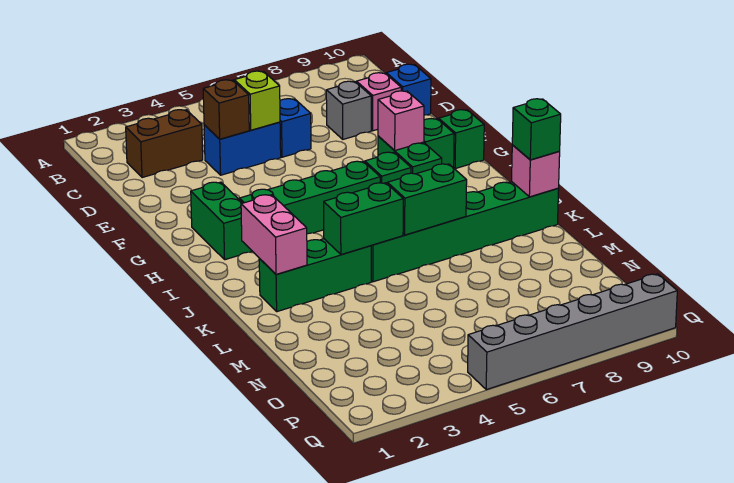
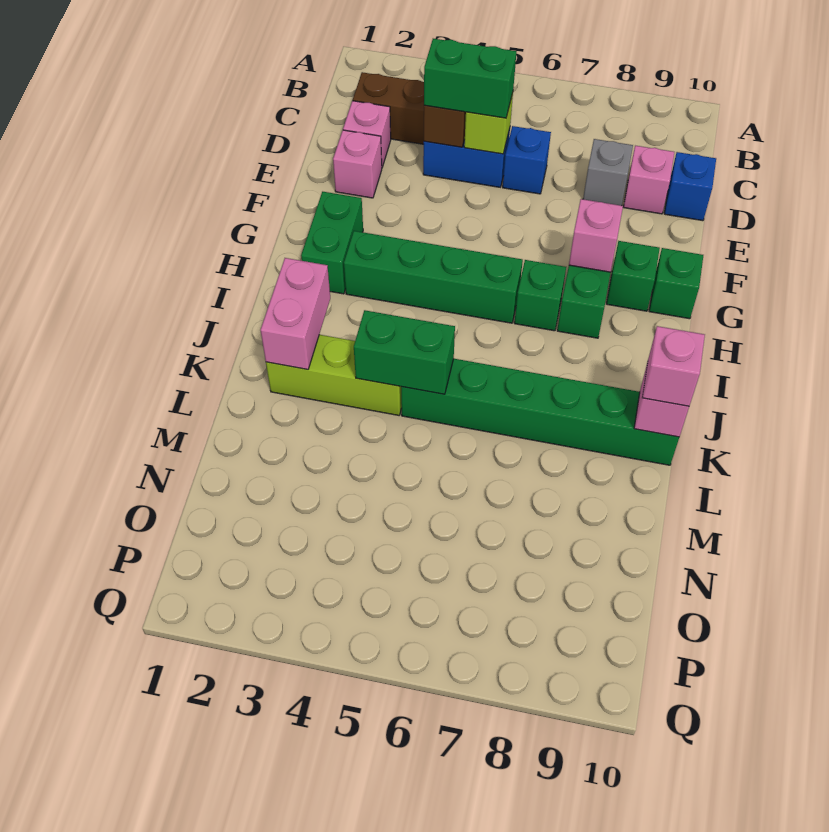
none -> pink brick D2 level 1
none -> pink brick E2 level 1
green brick K2:K4 level 1 -> lime brick K2:K4 level 1
green brick K6:K7 level 2 -> green brick D4:D5 level 3
green brick K10 level 3 -> pink brick K10 level 3
grey brick Q5:Q10 level 1 -> none

